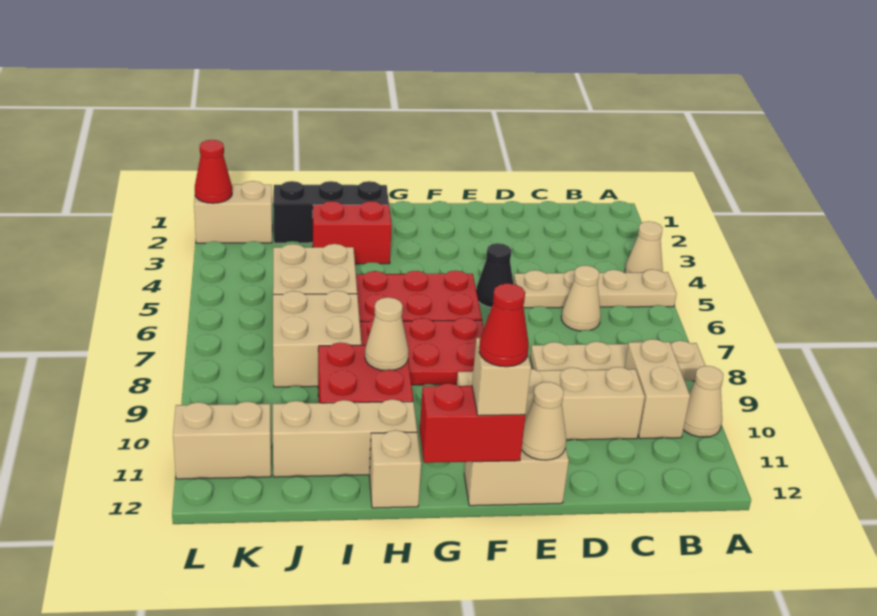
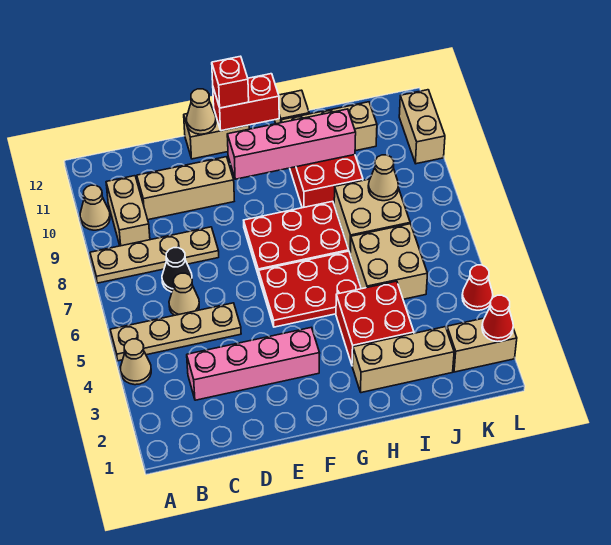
none -> pink brick C3:F3 level 1
tan brick C10:F10 level 1 -> tan brick C10:E10 level 1
black cone E5 level 1 -> black cone C7 level 1
none -> pink brick F10:I10 level 2
tan brick F12 level 3 -> red brick F12 level 3
red cone F12 level 4 -> red cone L4 level 1
black brick H2:J2 level 1 -> tan brick H2:J2 level 1
red brick H3:I3 level 1 -> red brick H3:I4 level 1
tan cone H9 level 2 -> tan cone J8 level 2
tan brick K11:L11 level 1 -> tan brick L10:L11 level 1

